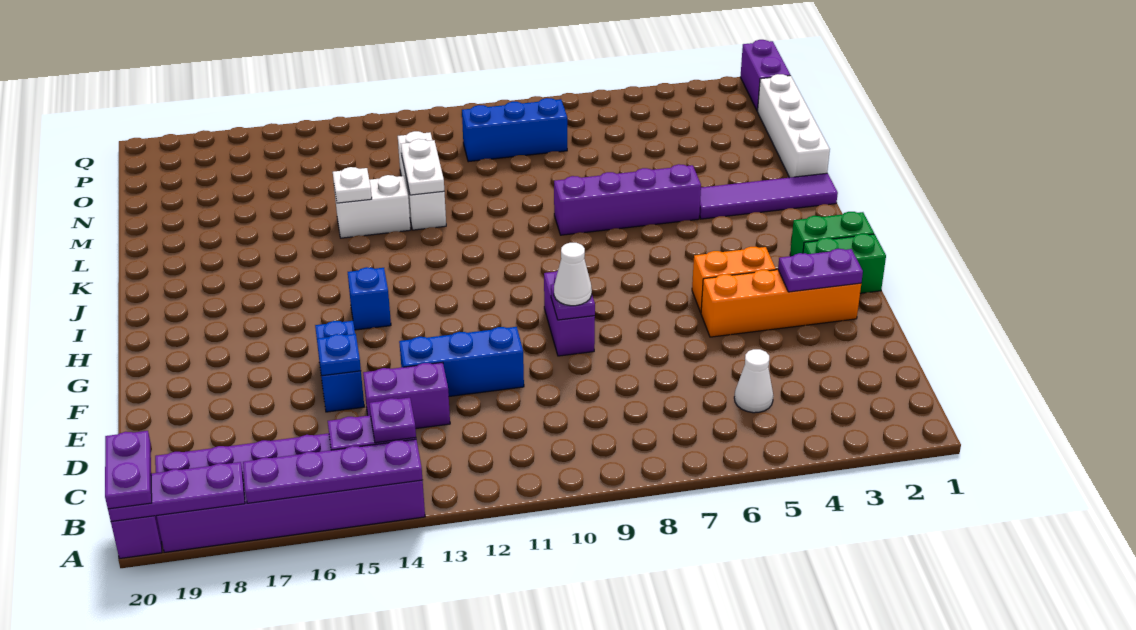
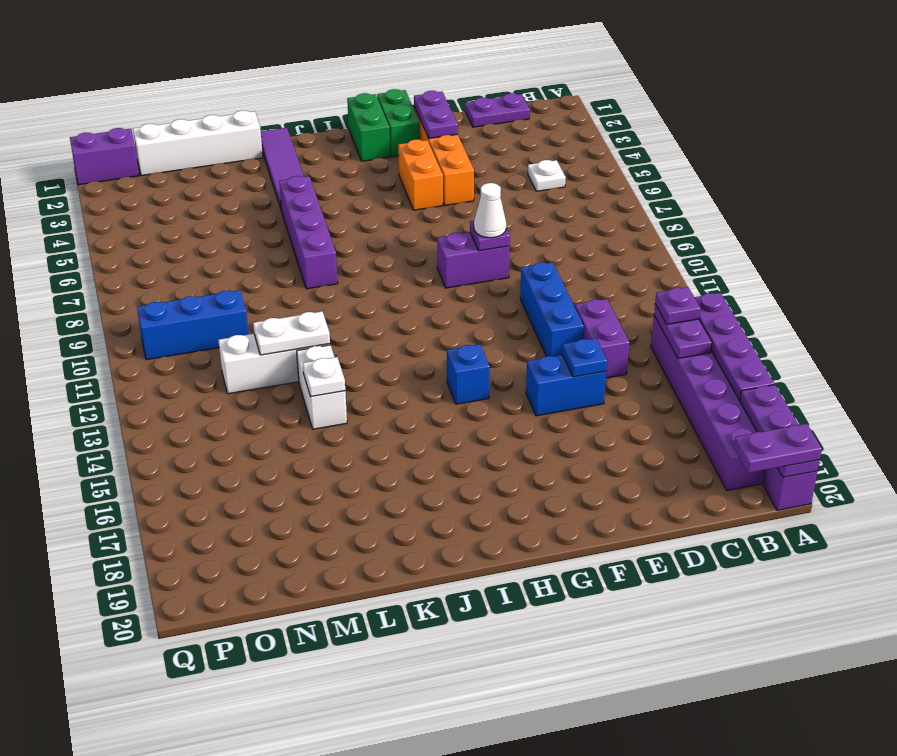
none -> purple plate C1:D1 level 1
white cone C5 level 1 -> white plate C5 level 1
blue brick O8:O10 level 1 -> blue brick N10:P10 level 1

